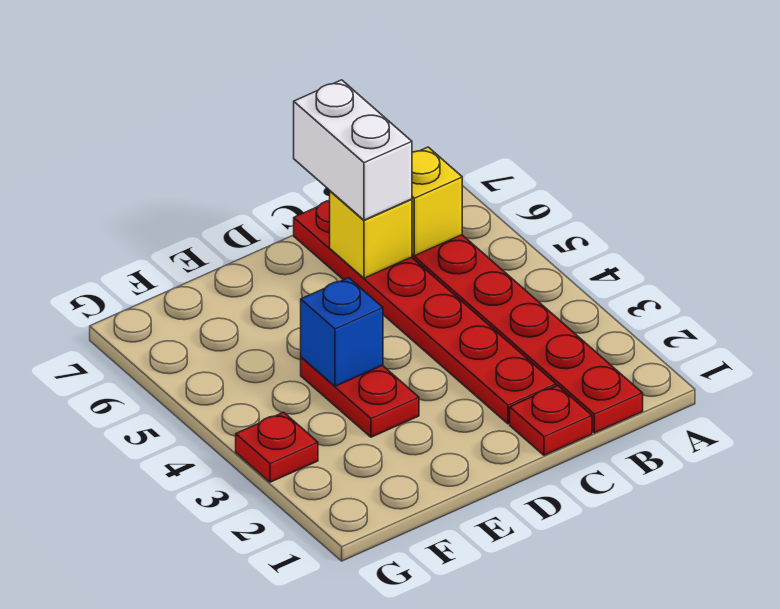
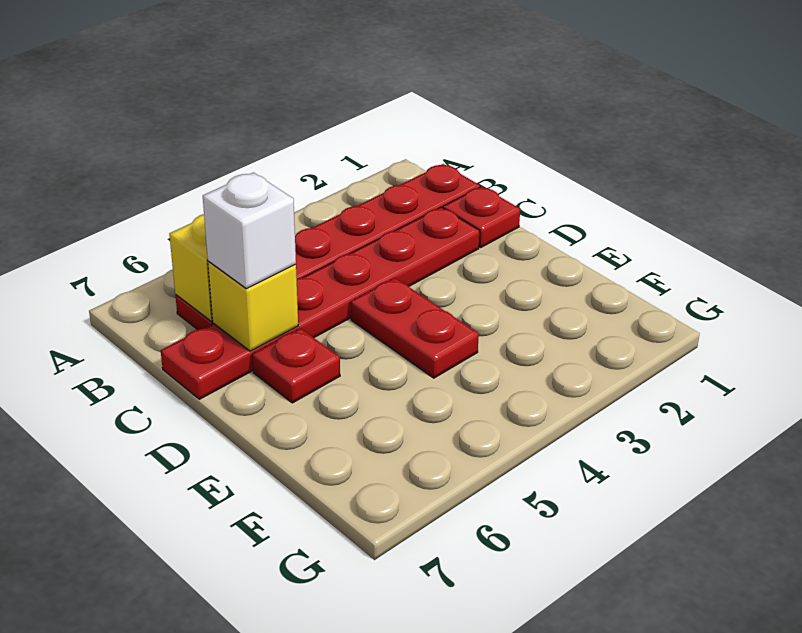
white brick C6:C7 level 3 -> white brick C6 level 3
red plate E3:E4 level 1 -> red plate D4:E4 level 1
blue brick E4 level 2 -> none
red plate G3 level 1 -> red plate D6 level 1

